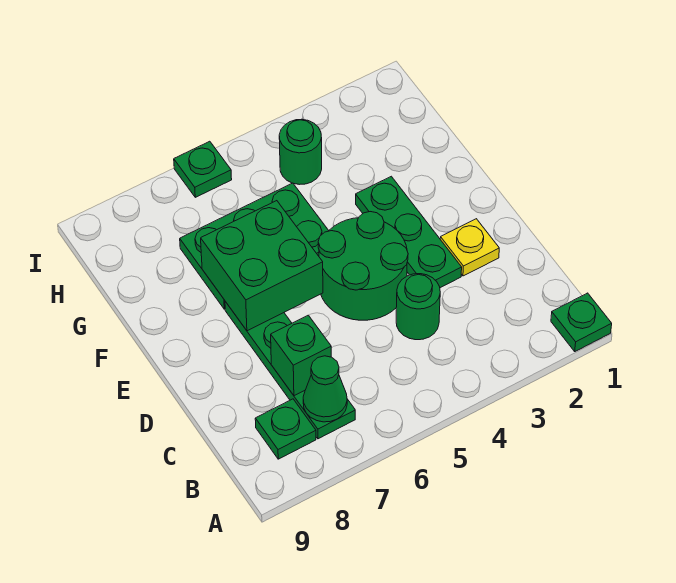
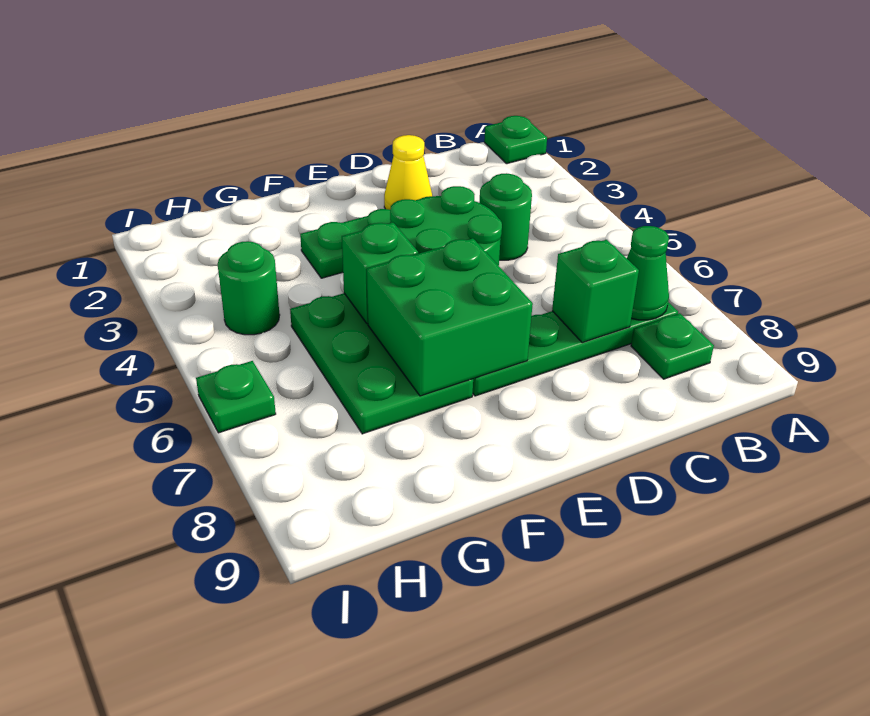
yellow plate D2 level 1 -> yellow cone D2 level 1
none -> green brick F5 level 2

